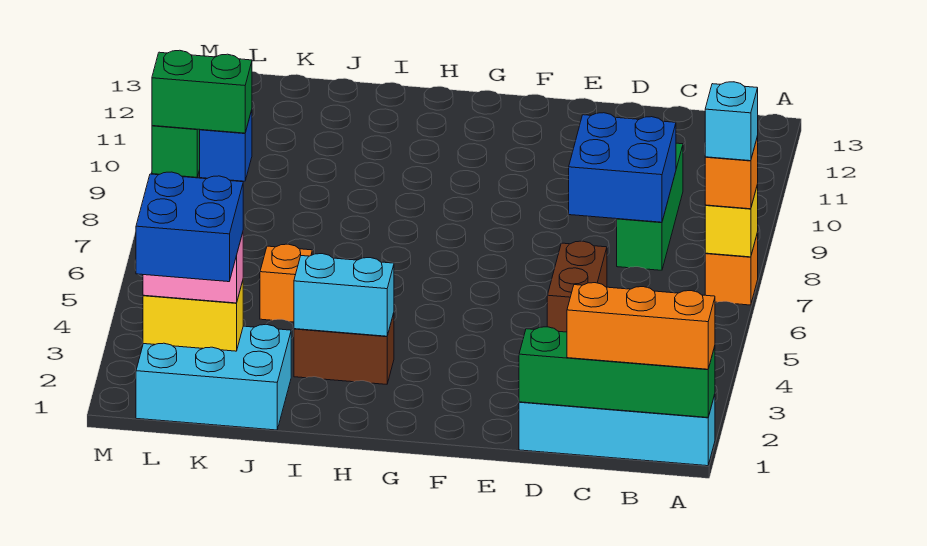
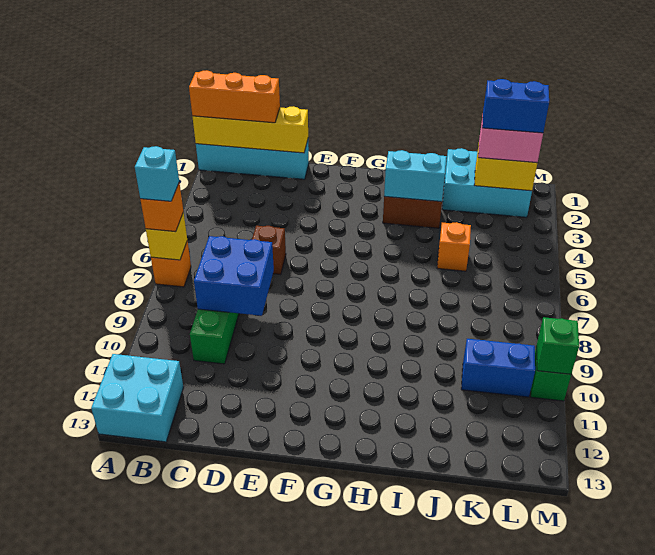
green brick A1:D1 level 2 -> yellow brick A1:D1 level 2
none -> cyan brick A12:B13 level 1
brown brick D5:D6 level 1 -> brown brick D6 level 1
blue brick K1:L2 level 4 -> blue brick K2:L2 level 4
blue brick L10 level 1 -> blue brick K10:L10 level 1
green brick L10:M10 level 2 -> green brick M10 level 2

